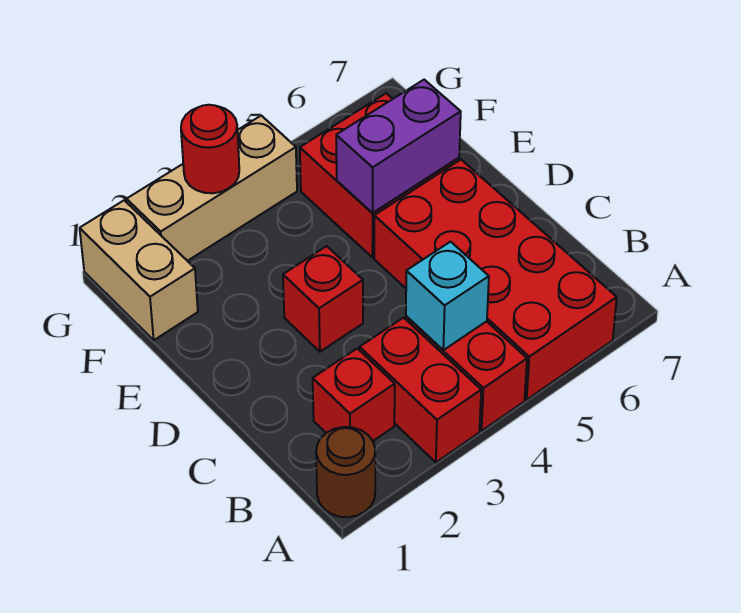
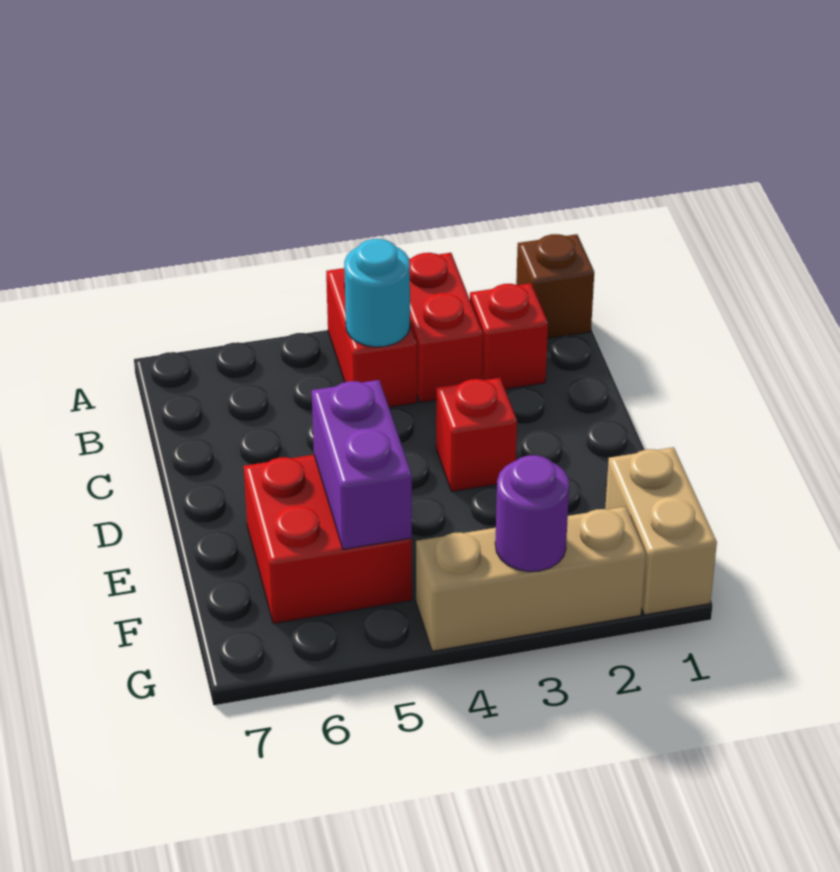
brown round brick A1 level 1 -> brown brick A1 level 1
red brick A5:D6 level 1 -> none
cyan brick B4 level 2 -> cyan round brick B4 level 2
purple brick E5:E6 level 2 -> purple brick E5:F5 level 2
red round brick G3 level 2 -> purple round brick G3 level 2

